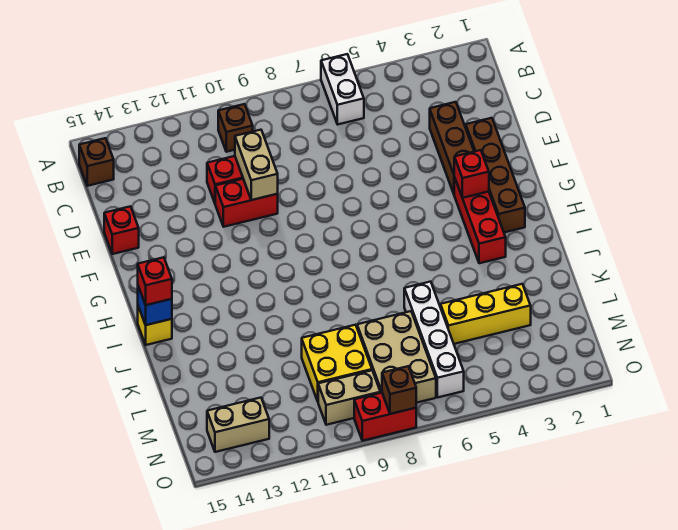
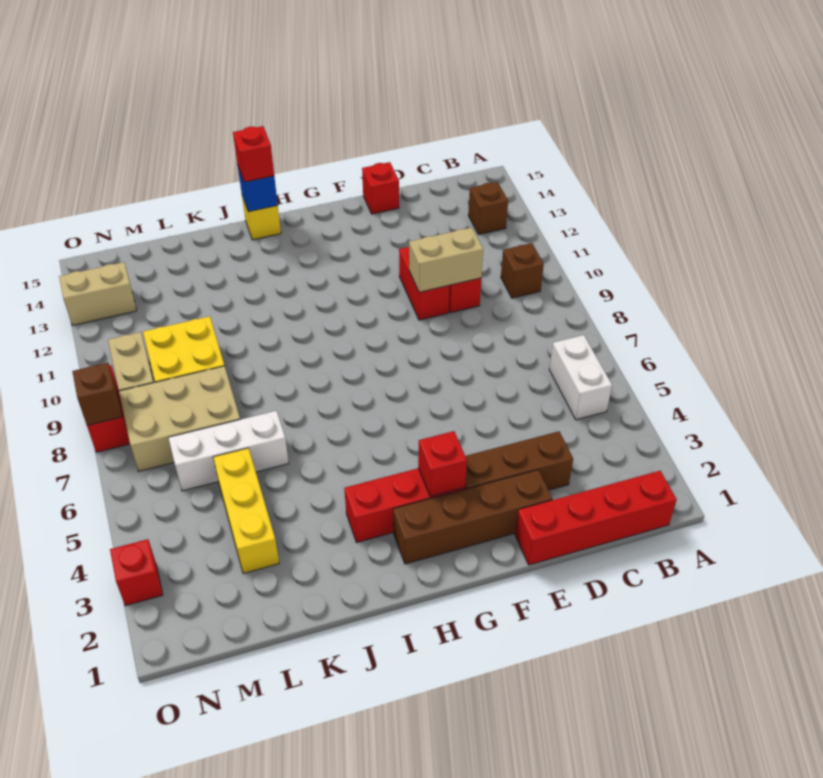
white brick A6:B6 level 1 -> white brick B5:B6 level 1
none -> red brick B1:E1 level 1
brown brick B15 level 1 -> brown brick B13 level 1
white brick K6:N6 level 1 -> white brick K6:M6 level 1
tan brick N13:N14 level 1 -> tan brick N13:O13 level 1
none -> red brick O3 level 1

